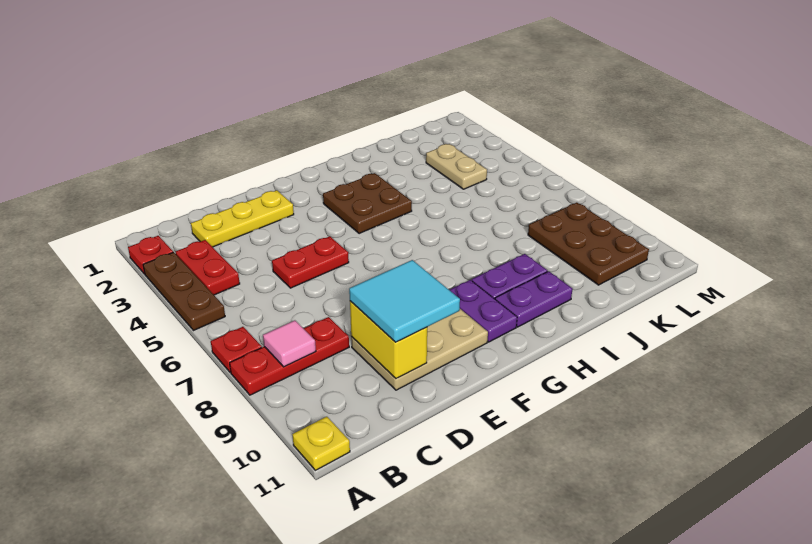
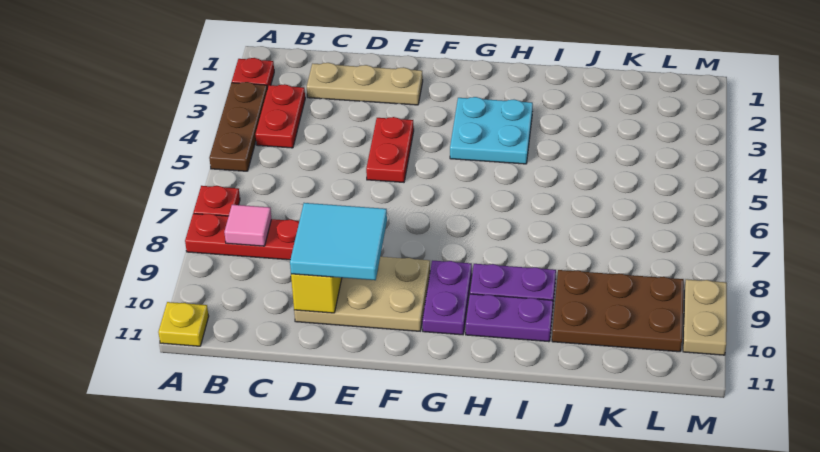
yellow plate C2:E2 level 1 -> tan plate C2:E2 level 1
red plate D5:E5 level 1 -> red plate E4:E5 level 1
brown plate G3:H4 level 1 -> cyan plate G3:H4 level 1
tan plate K3:K4 level 1 -> tan plate M9:M10 level 1
brown plate K8:L10 level 1 -> brown plate J9:L10 level 1

